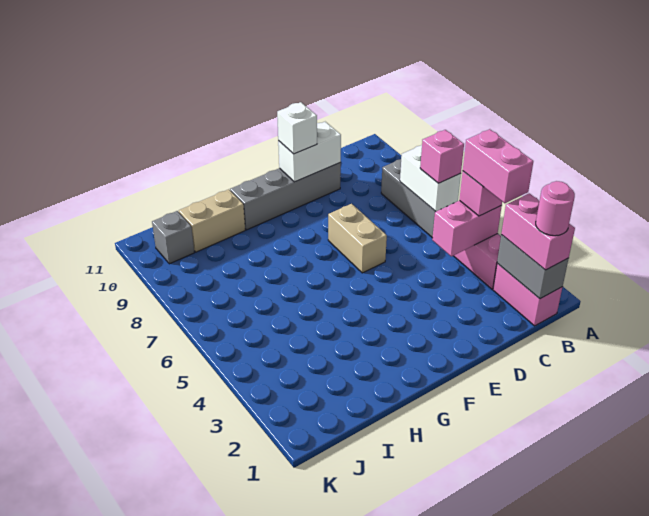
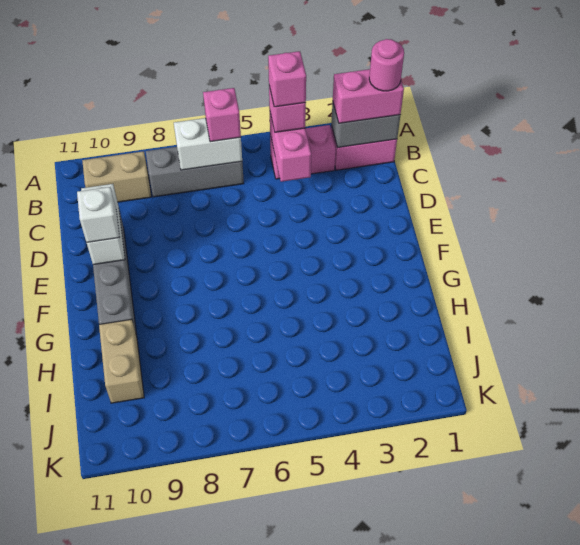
pink brick B3:B4 level 4 -> pink brick B4 level 4
tan brick E6:E7 level 1 -> tan brick B9:B10 level 1
grey brick J10 level 1 -> none

